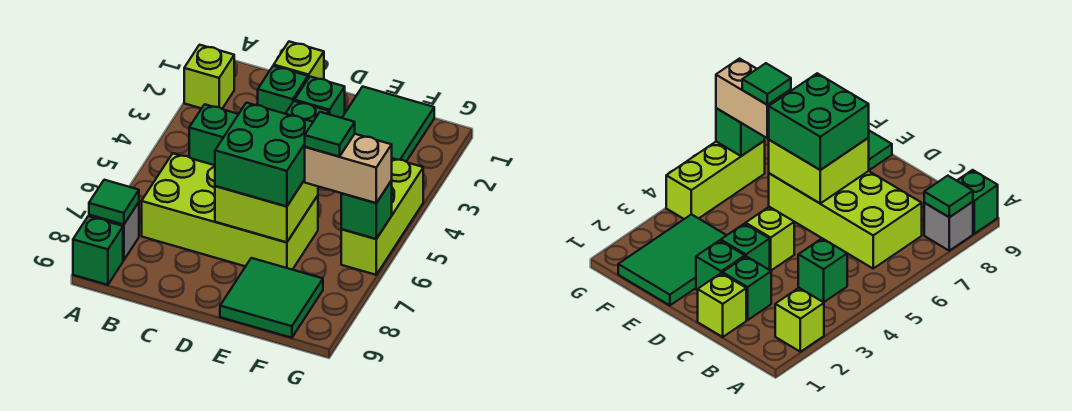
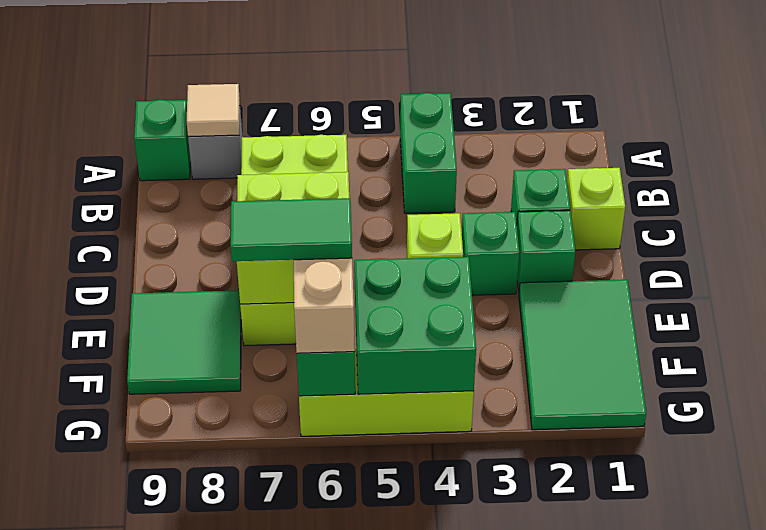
lime brick A2 level 1 -> none
green tile A8 level 2 -> tan tile A8 level 2
green brick B4 level 1 -> green brick A4:B4 level 1
green brick D6:E7 level 3 -> green brick F4:G5 level 2
green tile E1:F3 level 1 -> green tile E1:G2 level 1
green tile F6 level 4 -> green tile F6:F7 level 4

